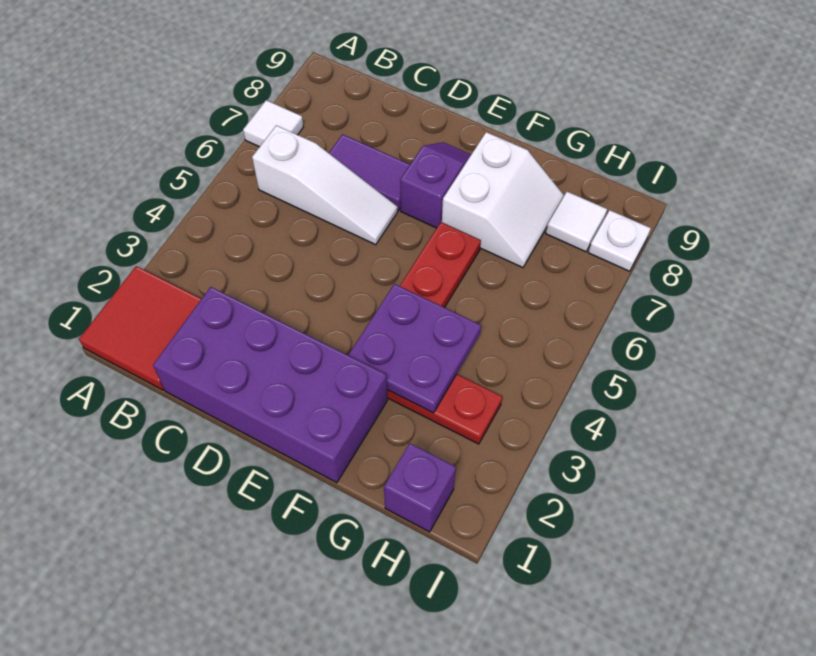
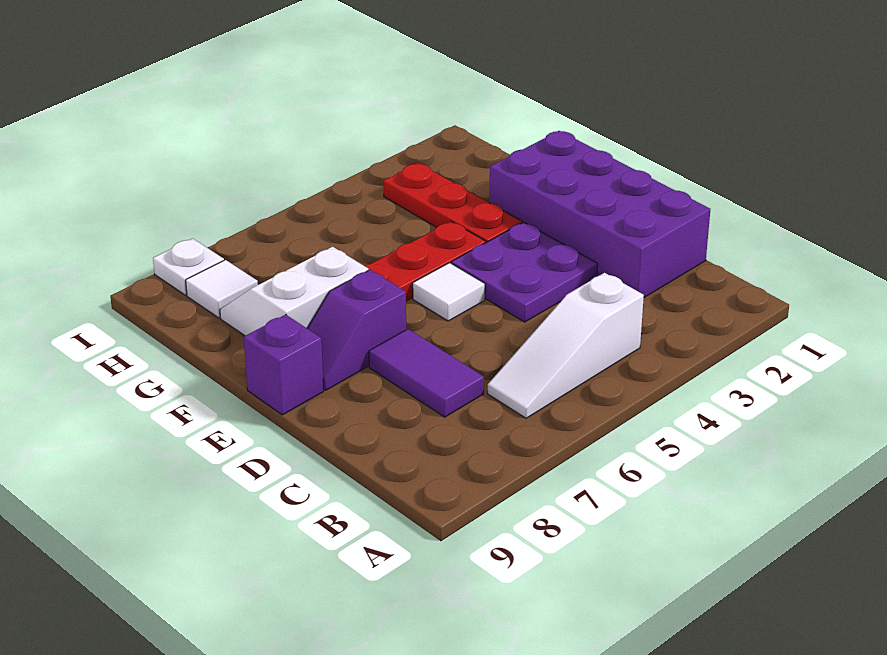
red tile A1:B2 level 1 -> none
white tile A7 level 1 -> white tile E5 level 1
white slope B6:D6 level 1 top B -> white slope B4:B6 level 1 top 4
purple plate F3:G4 level 2 -> purple plate D3:E4 level 1
purple brick H1 level 1 -> purple brick E9 level 1

